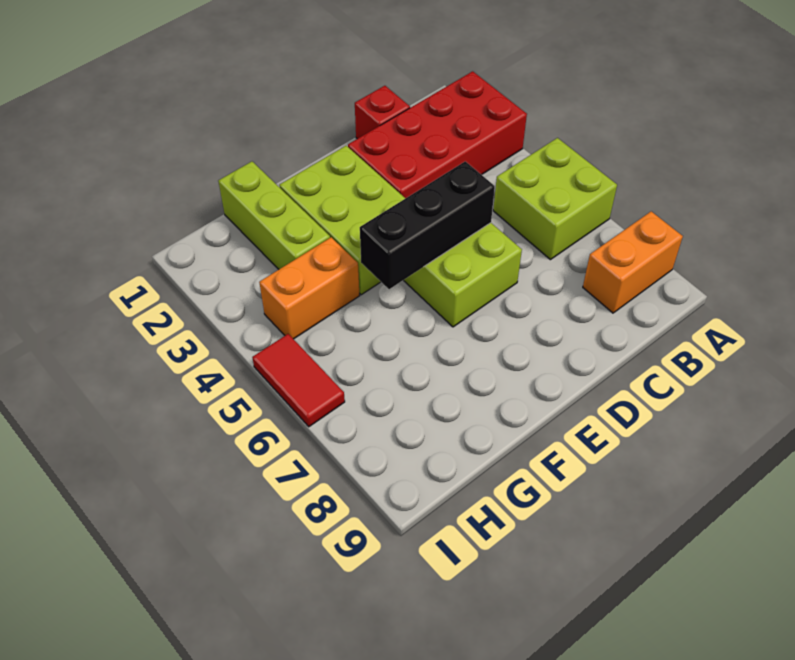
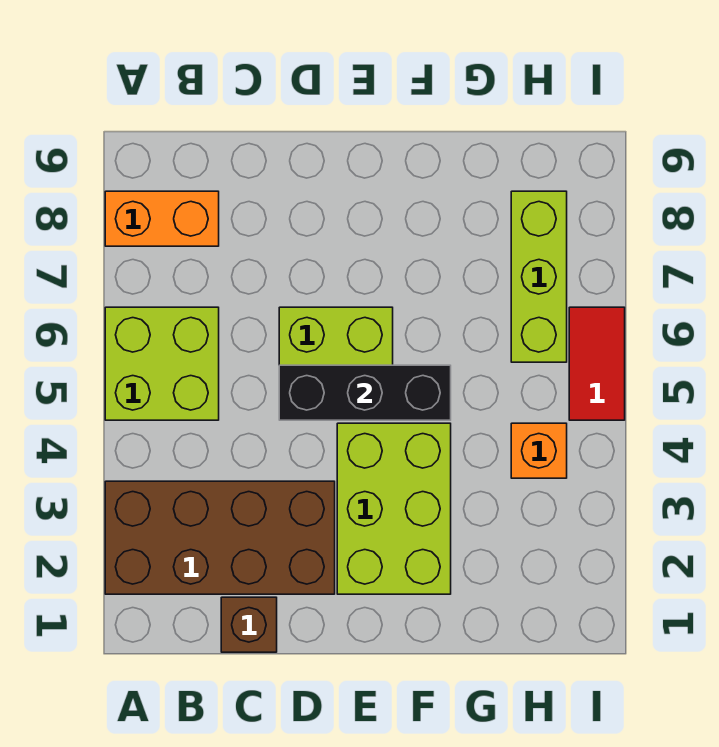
red brick A2:D3 level 1 -> brown brick A2:D3 level 1
red brick C1 level 1 -> brown brick C1 level 1
lime brick G1:G3 level 1 -> lime brick H6:H8 level 1
orange brick G4:H4 level 1 -> orange brick H4 level 1

